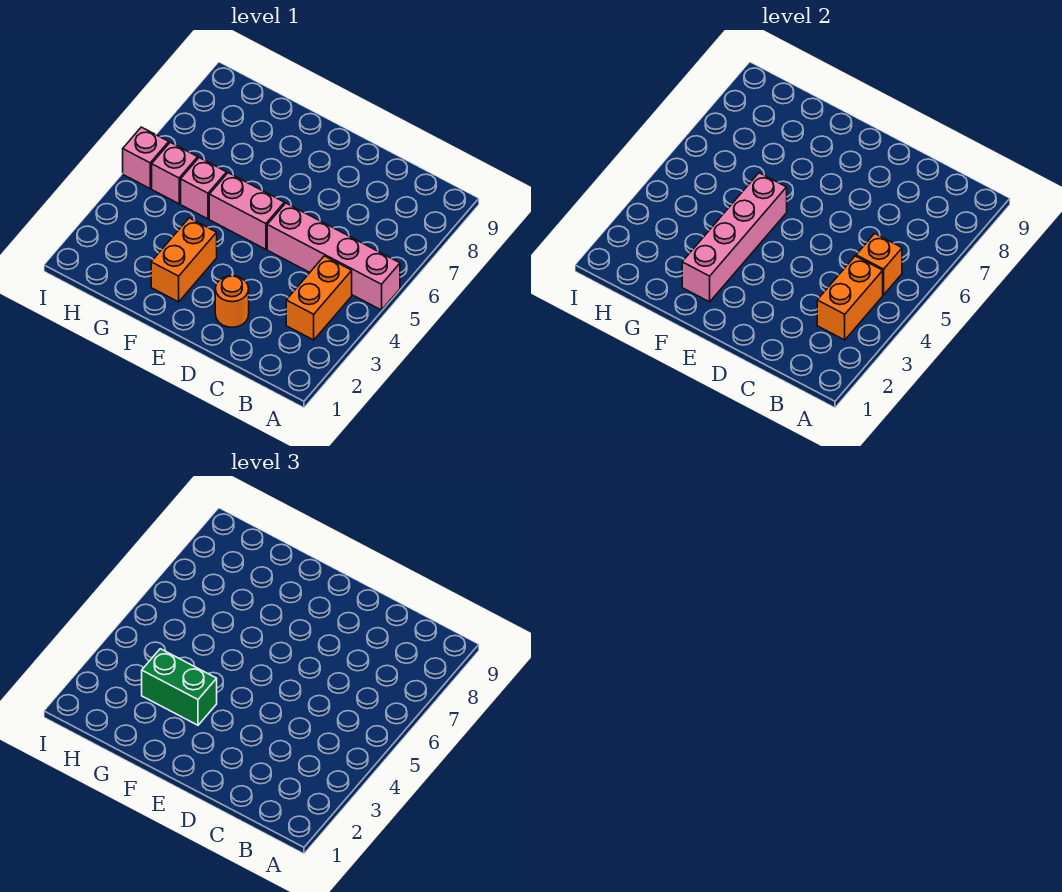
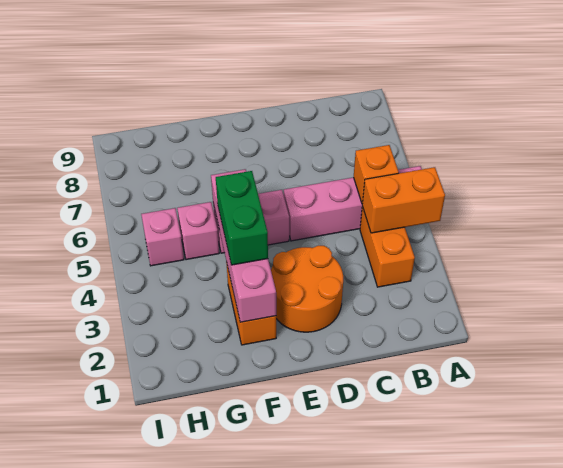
orange brick B3:B4 level 2 -> orange brick A4:B4 level 2
orange round brick D2 level 1 -> orange round brick D2:E3 level 1
green brick F3:G3 level 3 -> green brick F3:F4 level 3
pink brick I5 level 1 -> none

